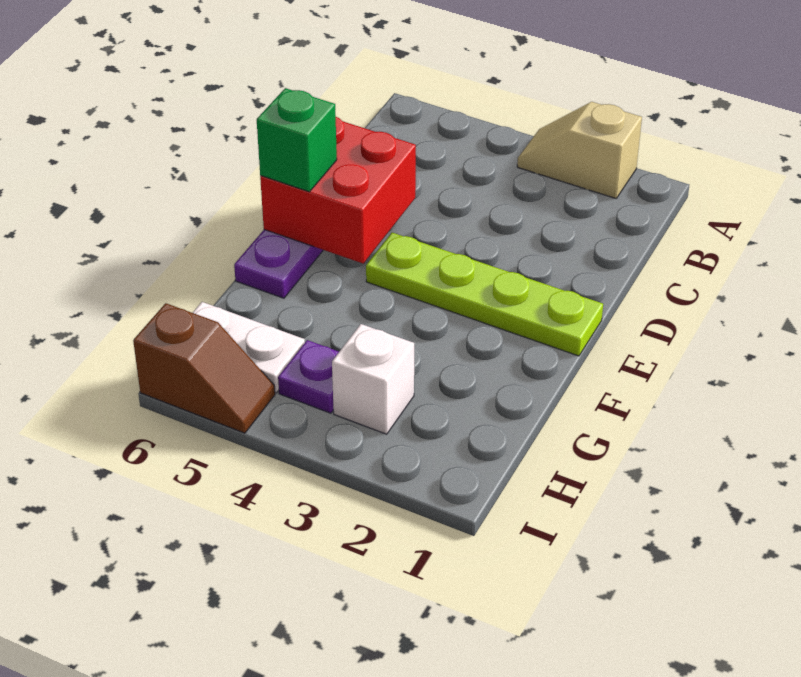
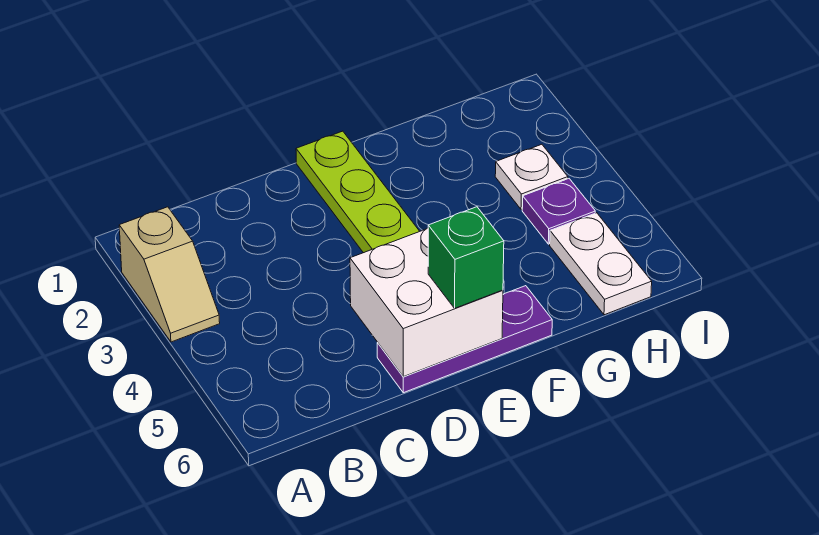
red brick D5:E6 level 2 -> white brick D5:E6 level 2
white brick H3 level 1 -> white plate H3 level 1
brown slope I5:I6 level 1 top 6 -> none

